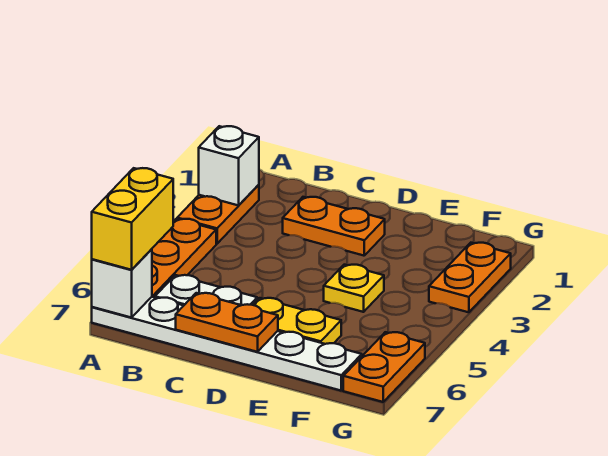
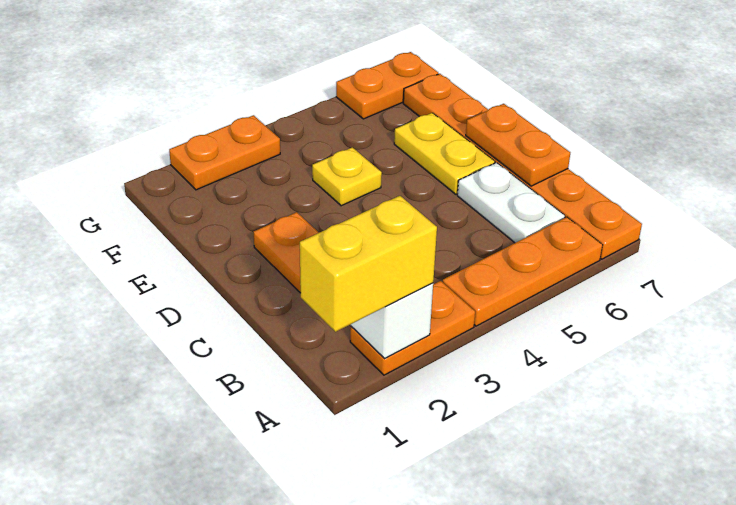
yellow brick A6:A7 level 3 -> yellow brick A1:A2 level 3
white plate A7:F7 level 1 -> orange plate A7:F7 level 1
white brick A7 level 2 -> none

